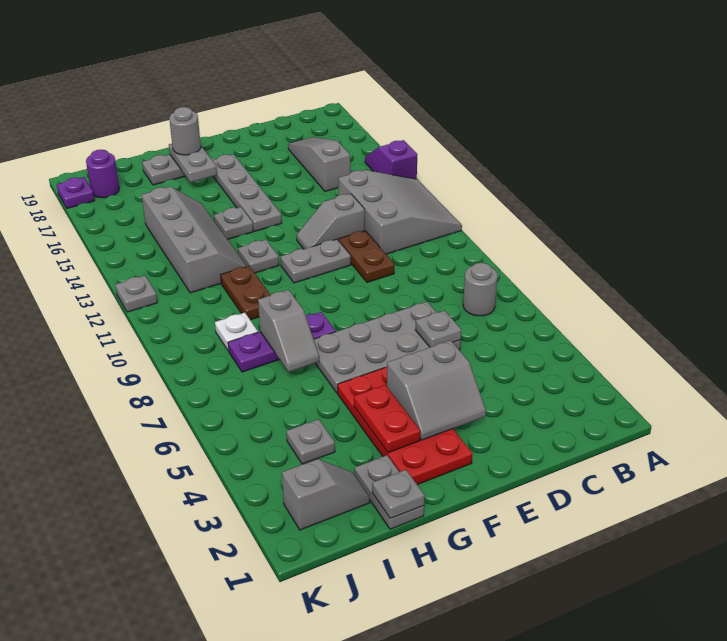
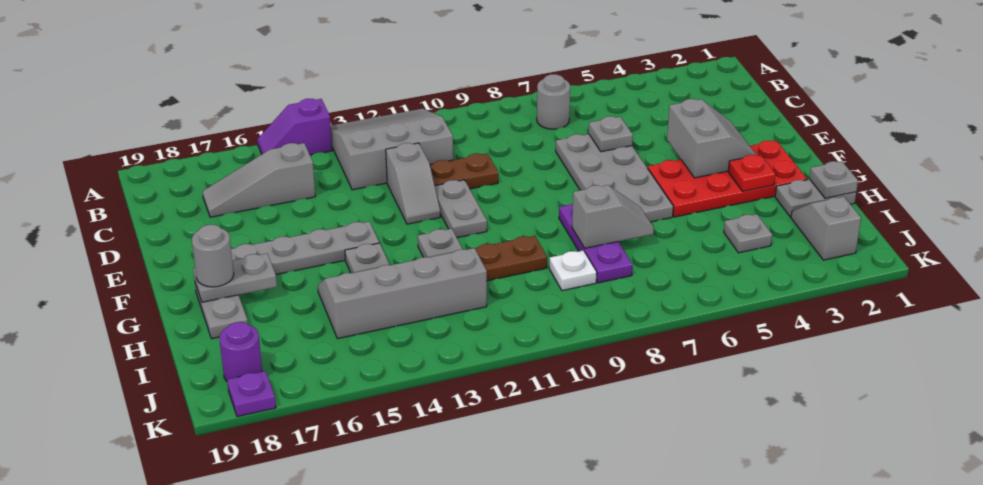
red plate G3:G4 level 2 -> red plate G3 level 2
grey plate K12 level 1 -> none

